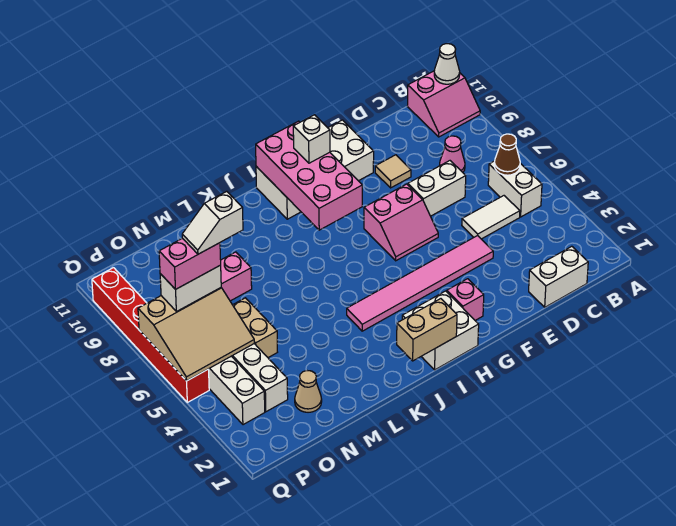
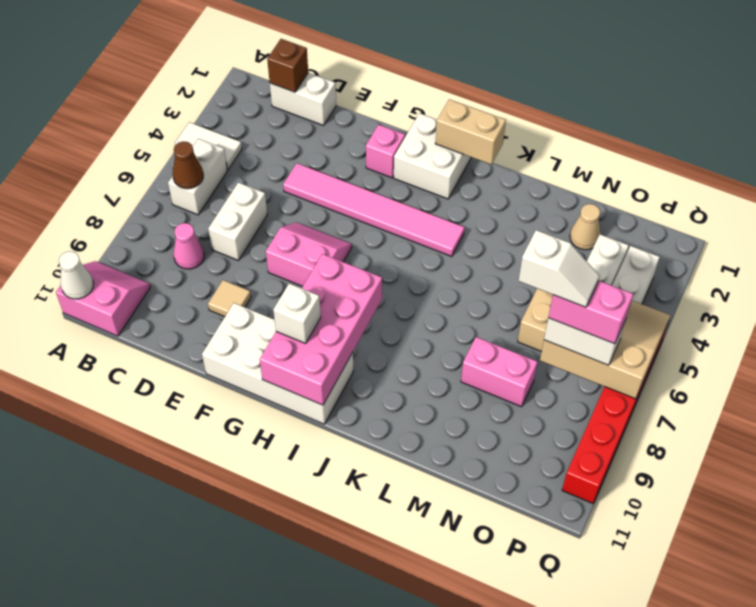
none -> brown brick C1 level 2
white tile C5:D5 level 1 -> white tile A4:B4 level 1
white brick D7:E7 level 1 -> white brick D6:D7 level 1

